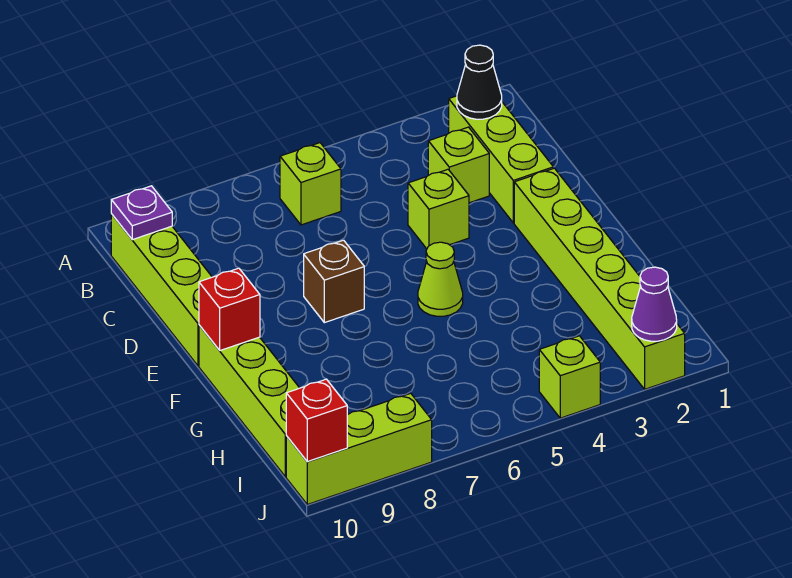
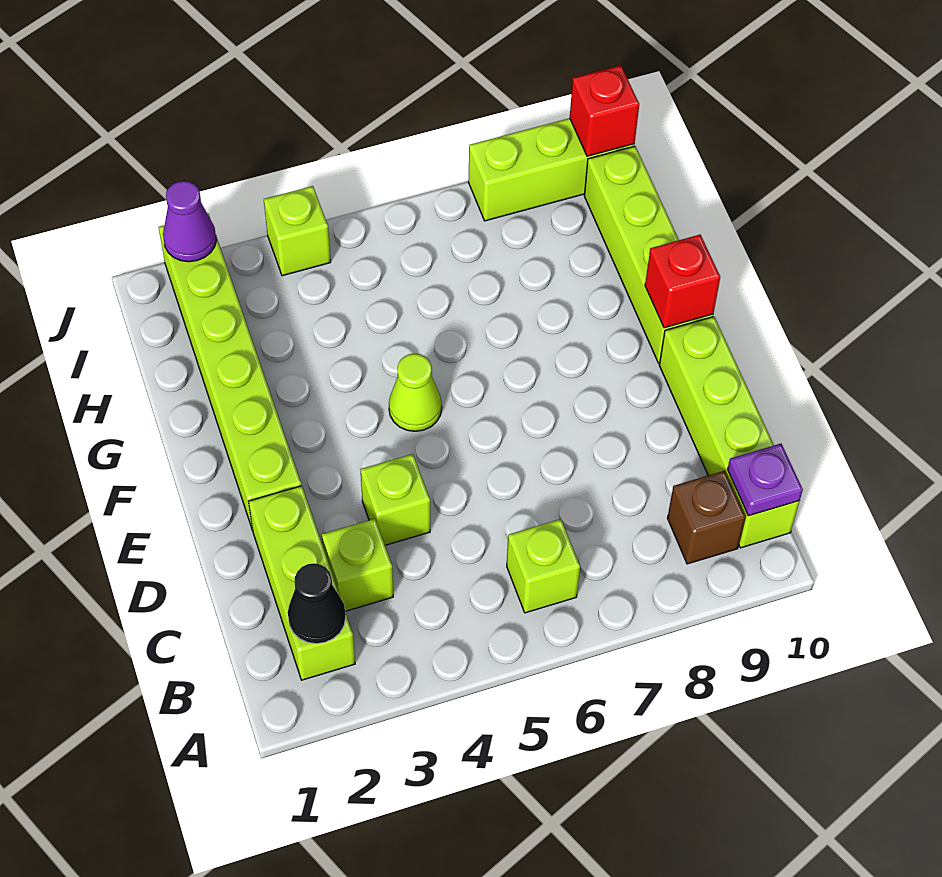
brown brick E7 level 1 -> brown brick B9 level 1

